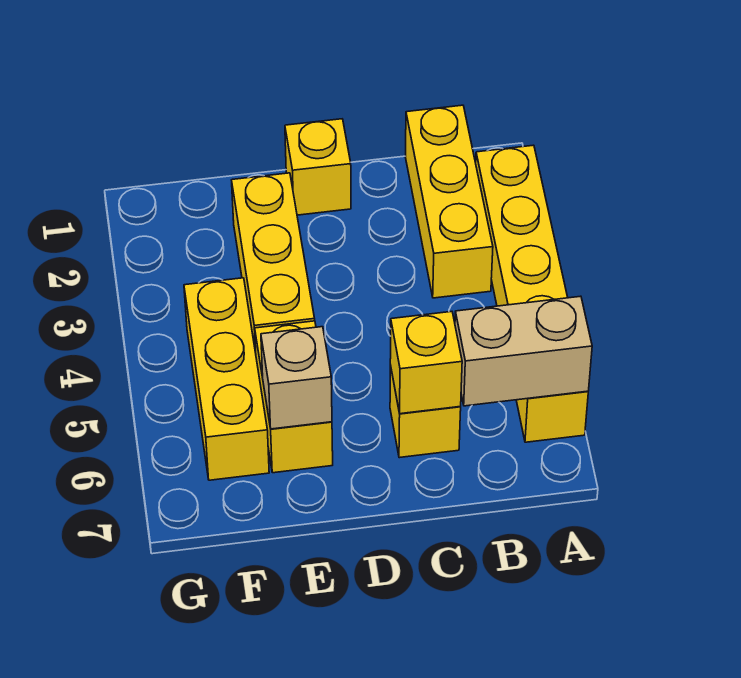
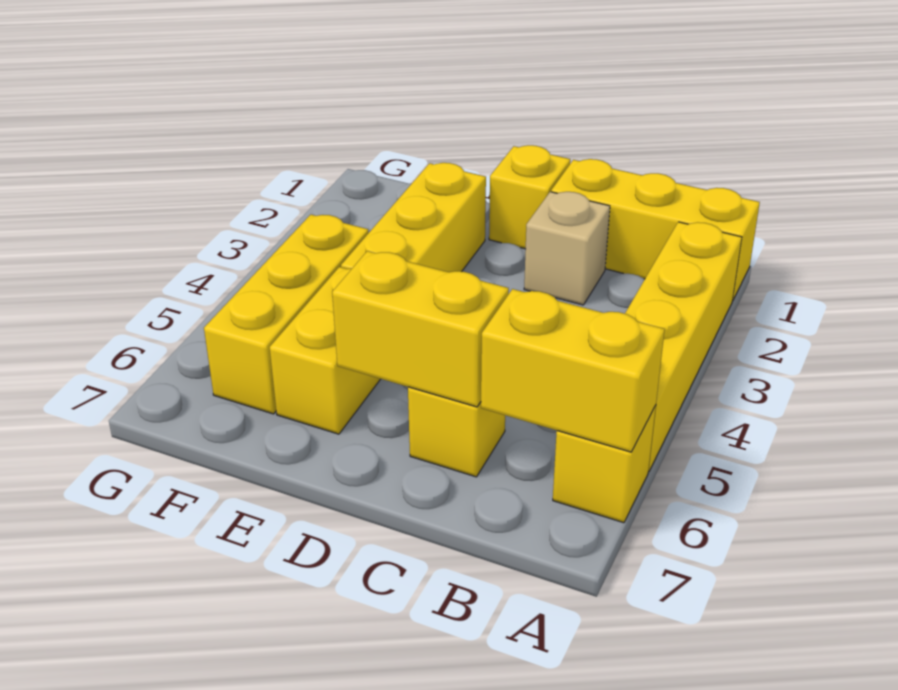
tan brick A6:B6 level 2 -> yellow brick A6:B6 level 2
yellow brick B1:B3 level 1 -> yellow brick A1:C1 level 1
yellow brick C6 level 2 -> yellow brick C6:D6 level 2
tan brick E6 level 2 -> tan brick C2 level 1

